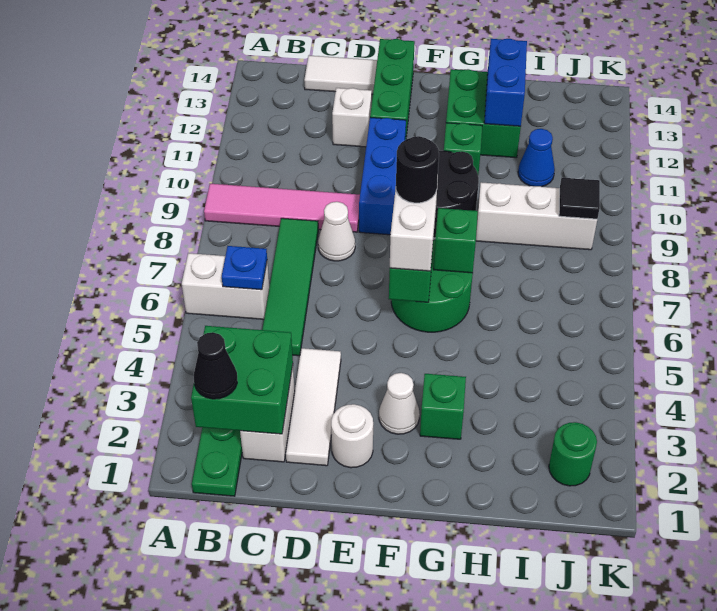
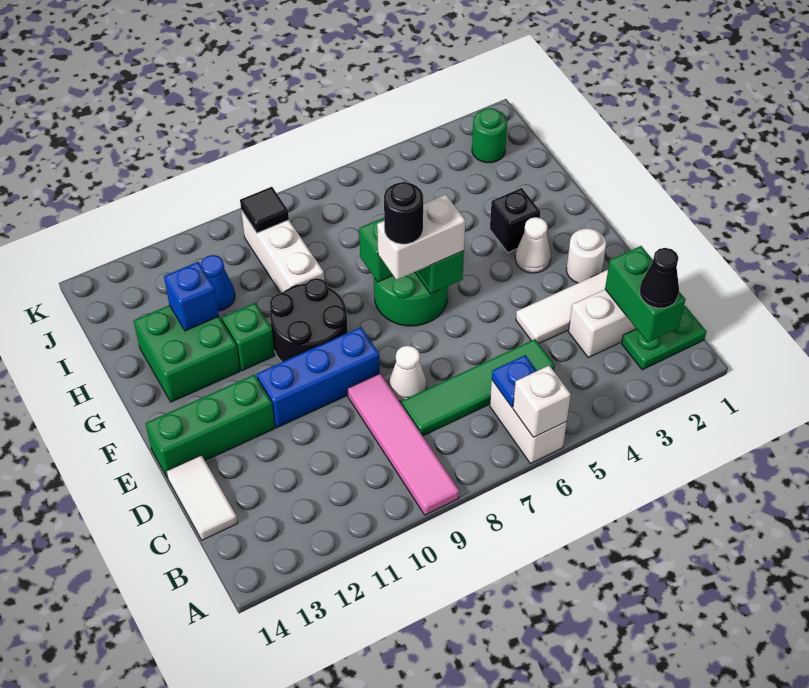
green brick B2:C3 level 2 -> green brick B2:C2 level 2
white brick D12 level 1 -> white brick A6 level 2
green brick G3 level 1 -> black brick G3 level 1
blue brick H12:H13 level 2 -> blue brick H12 level 2

